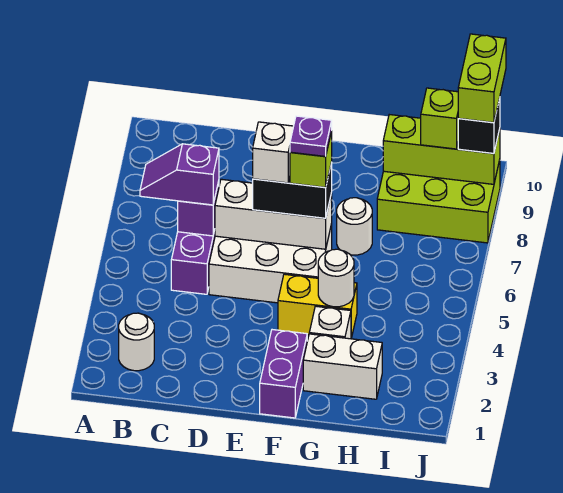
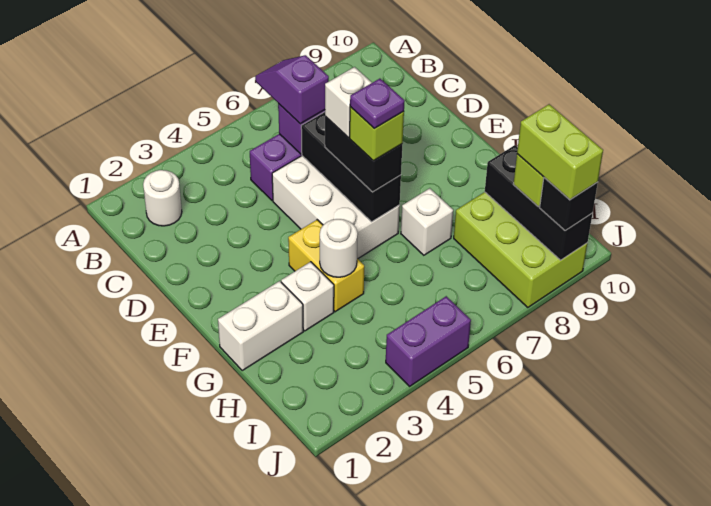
white brick D6:F6 level 2 -> black brick D6:F6 level 2
purple brick F1:F2 level 1 -> purple brick J4:J5 level 1
white brick G2:H2 level 1 -> white brick G1:G2 level 1
white round brick G7 level 1 -> white brick G7 level 1
lime brick H9:J9 level 2 -> black brick H9:J9 level 2
lime brick J9:J10 level 4 -> lime brick I9:J9 level 4

